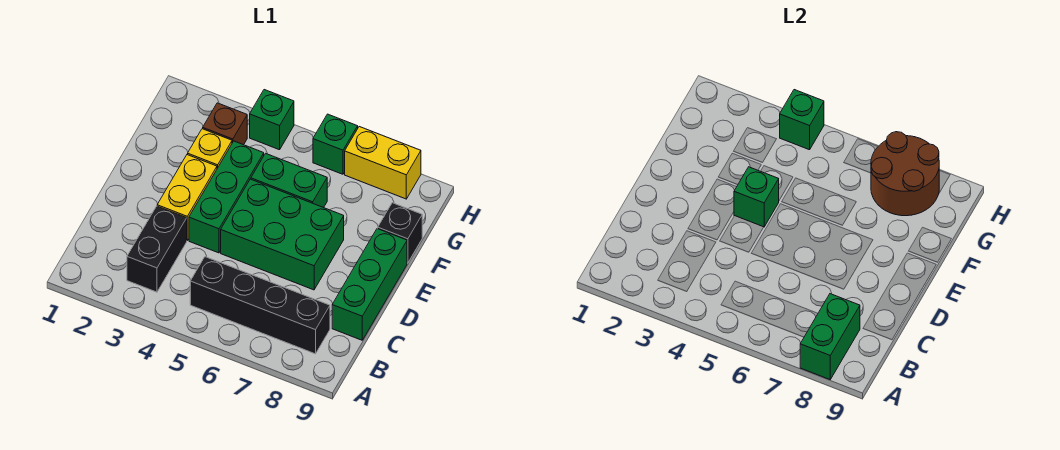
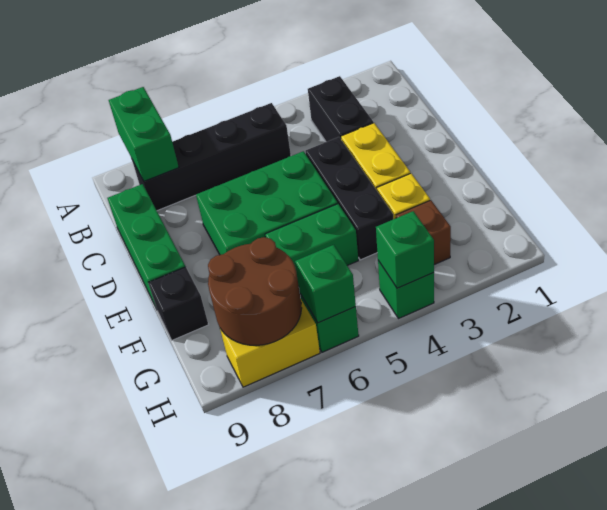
green brick D4:F4 level 1 -> black brick D4:F4 level 1
green brick E4 level 2 -> green brick H6 level 2

